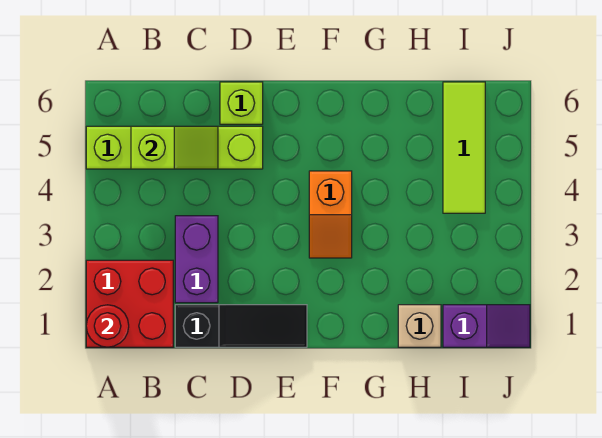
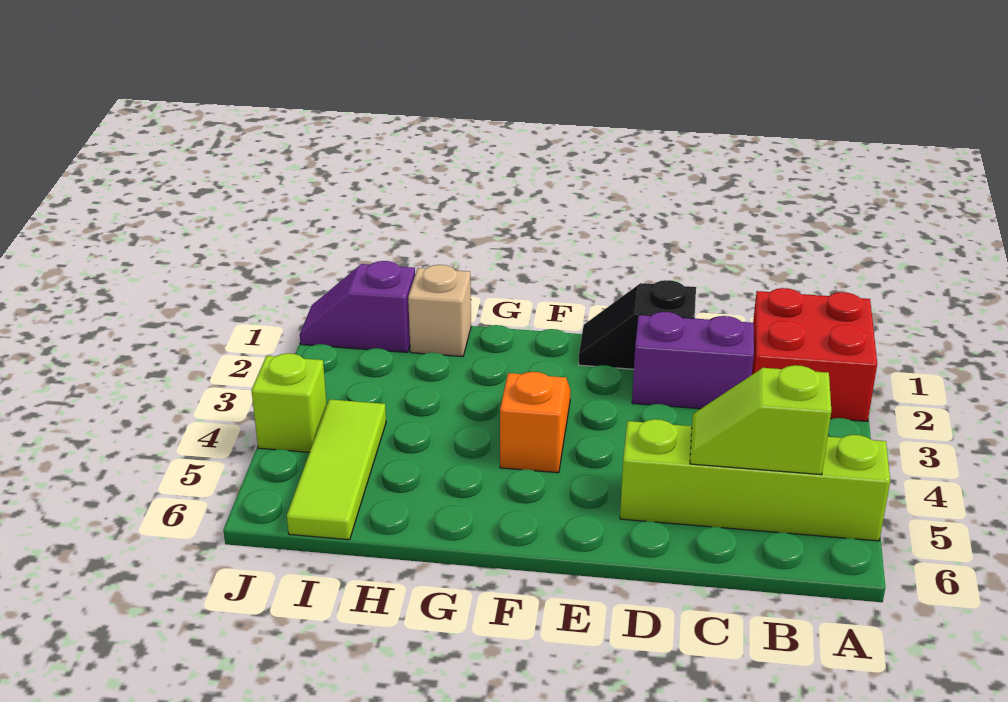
red round brick A1 level 2 -> none
black slope C1:E1 level 1 top C -> black slope D1:E1 level 1 top D
purple brick C2:C3 level 1 -> purple brick C2:D2 level 1
lime brick D6 level 1 -> lime brick J4 level 1

